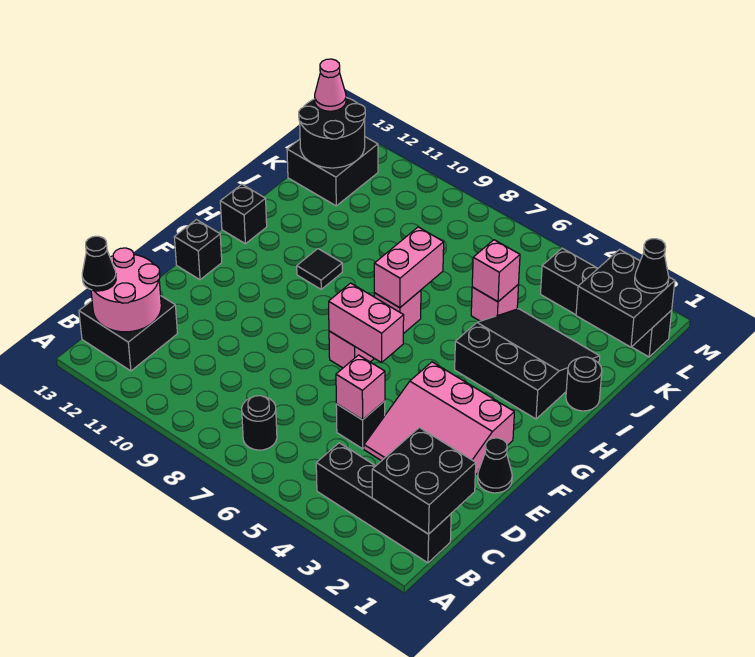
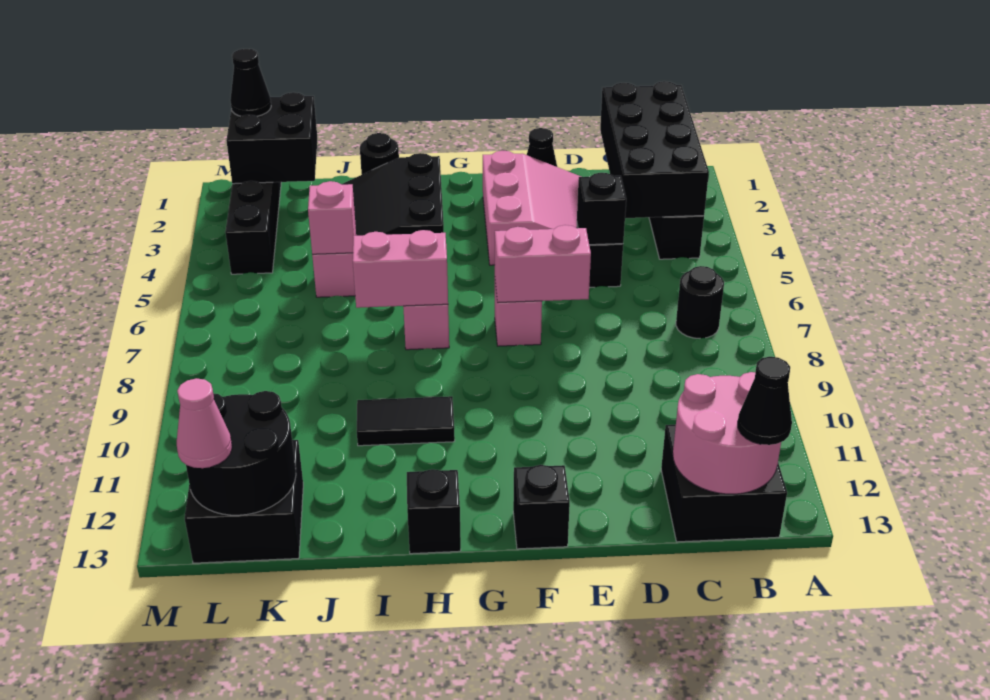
black brick B1:C2 level 2 -> black brick B1:C4 level 2
pink brick D5 level 2 -> black brick D5 level 2
pink brick F6:F7 level 2 -> pink brick E7:F7 level 2
black tile H10 level 1 -> black tile H10:I10 level 1

